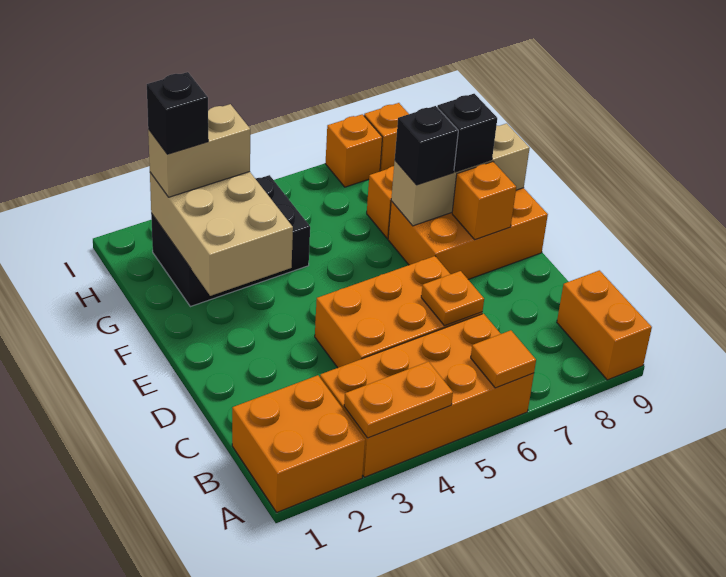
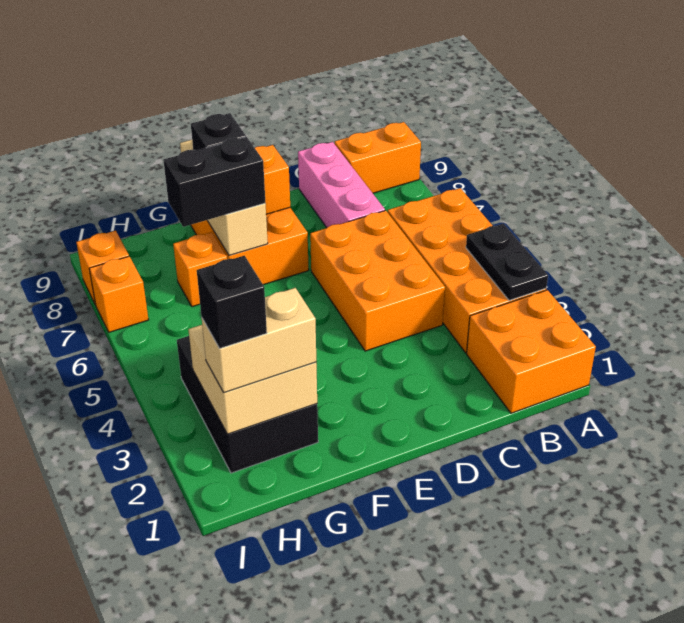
orange plate A3:A4 level 2 -> black plate A3:A4 level 2
orange tile A6 level 2 -> none
orange plate C6 level 2 -> none
none -> pink brick C7:C9 level 1
tan brick F2:H3 level 2 -> tan brick G2:H3 level 2
black brick F7 level 3 -> black brick F7:G7 level 3
tan brick H2:H3 level 3 -> tan brick G2:H2 level 3

